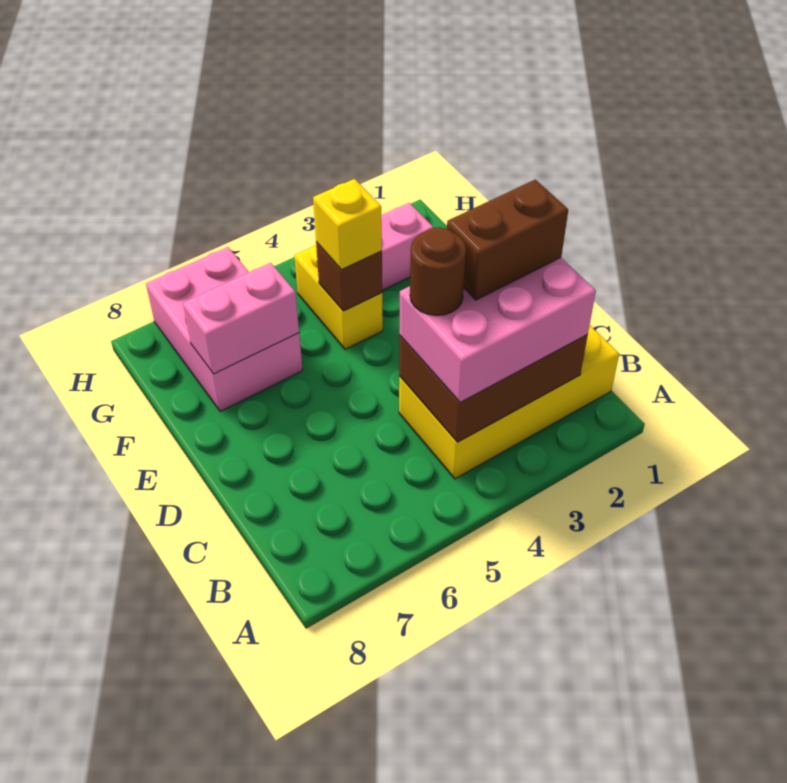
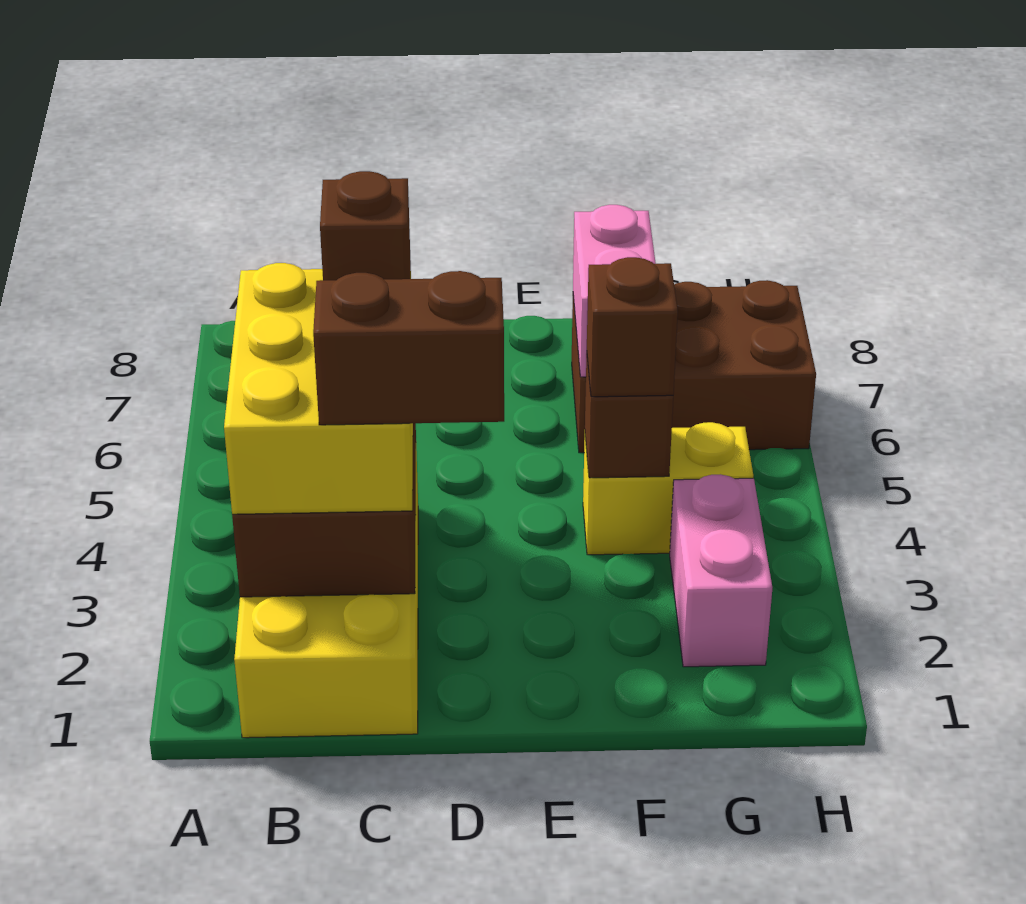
pink brick B2:C4 level 3 -> yellow brick B2:C4 level 3
brown brick C2:C3 level 4 -> brown brick C2:D2 level 4
brown round brick C4 level 4 -> brown brick C4 level 4
yellow brick F4 level 3 -> brown brick F4 level 3
pink brick F6:H7 level 1 -> brown brick F6:H7 level 1

